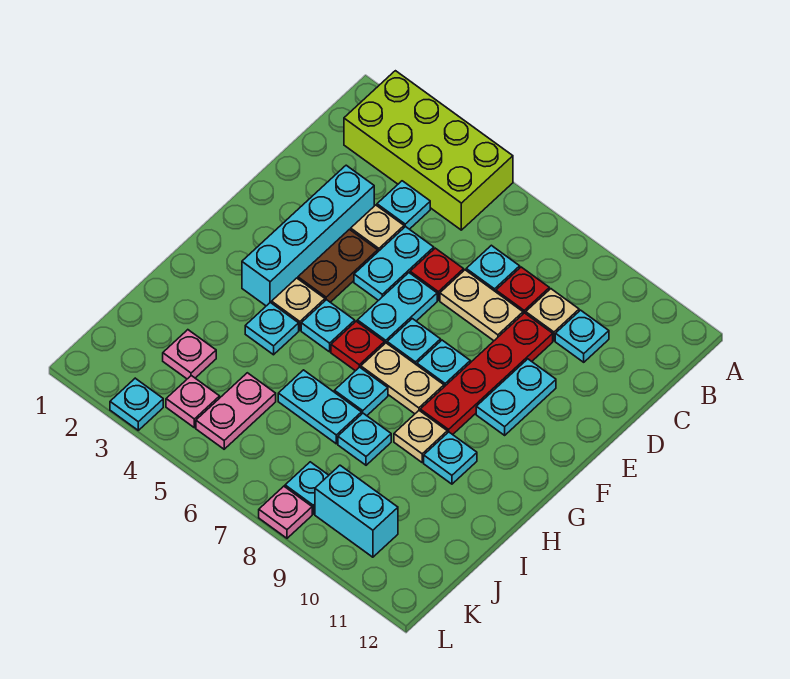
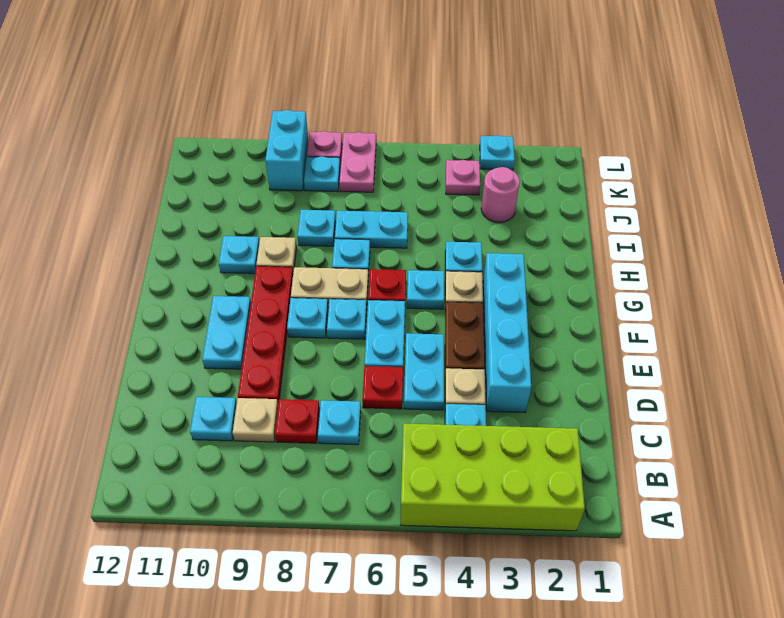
tan plate D7:D8 level 1 -> none
pink plate J3 level 1 -> pink round brick J3 level 1
pink plate J5:K5 level 1 -> pink plate K7:L7 level 1
cyan brick K9:K10 level 1 -> cyan brick K9:L9 level 1

